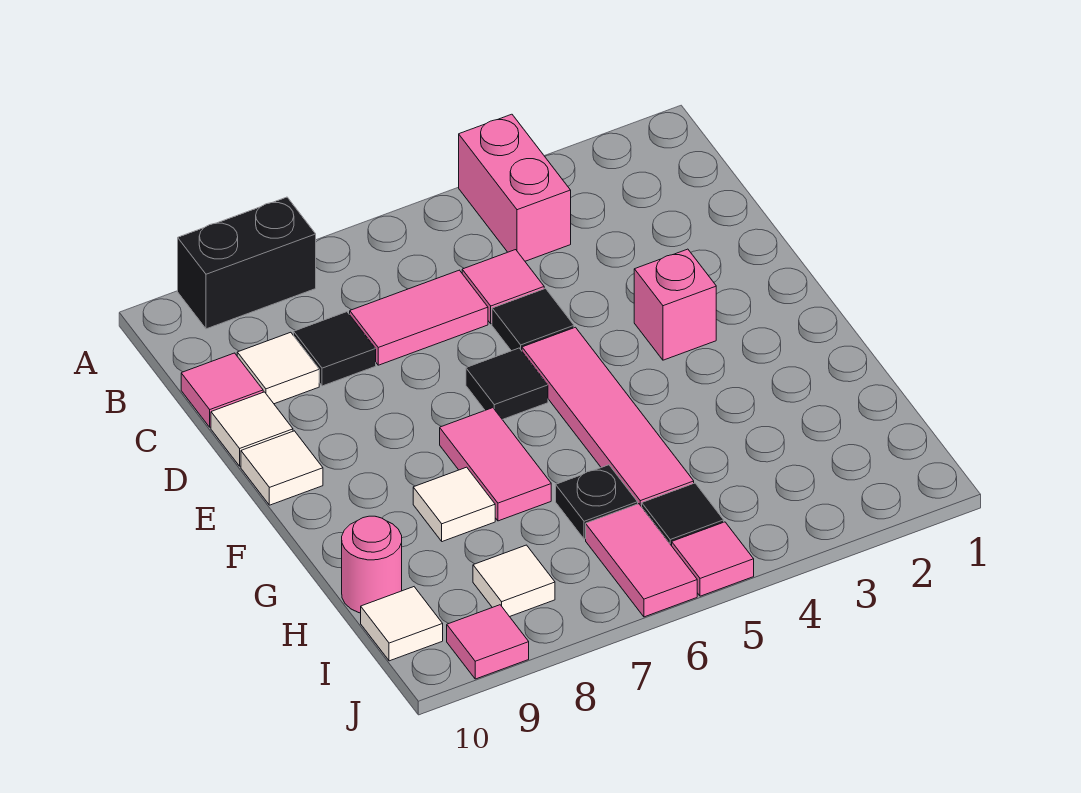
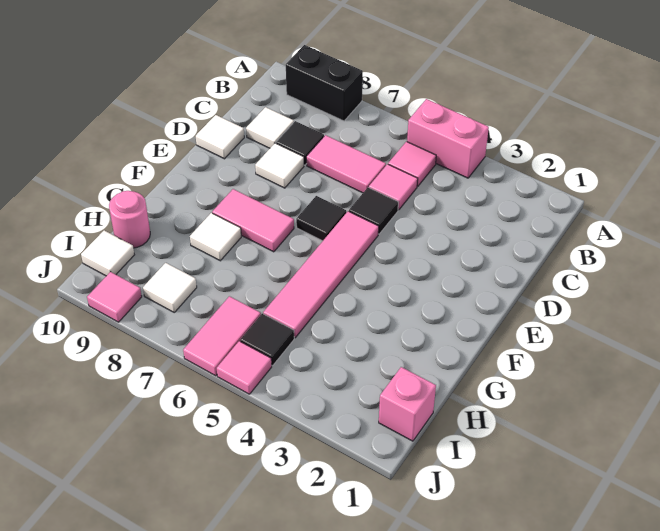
pink brick A4:B4 level 1 -> pink brick A4:A5 level 1
pink tile C10 level 1 -> pink tile B5 level 1
pink brick E3 level 1 -> pink brick I1 level 1
white tile E10 level 1 -> white tile D8 level 1
pink tile F7:G7 level 1 -> pink tile F7:F8 level 1
black plate H6 level 1 -> none

